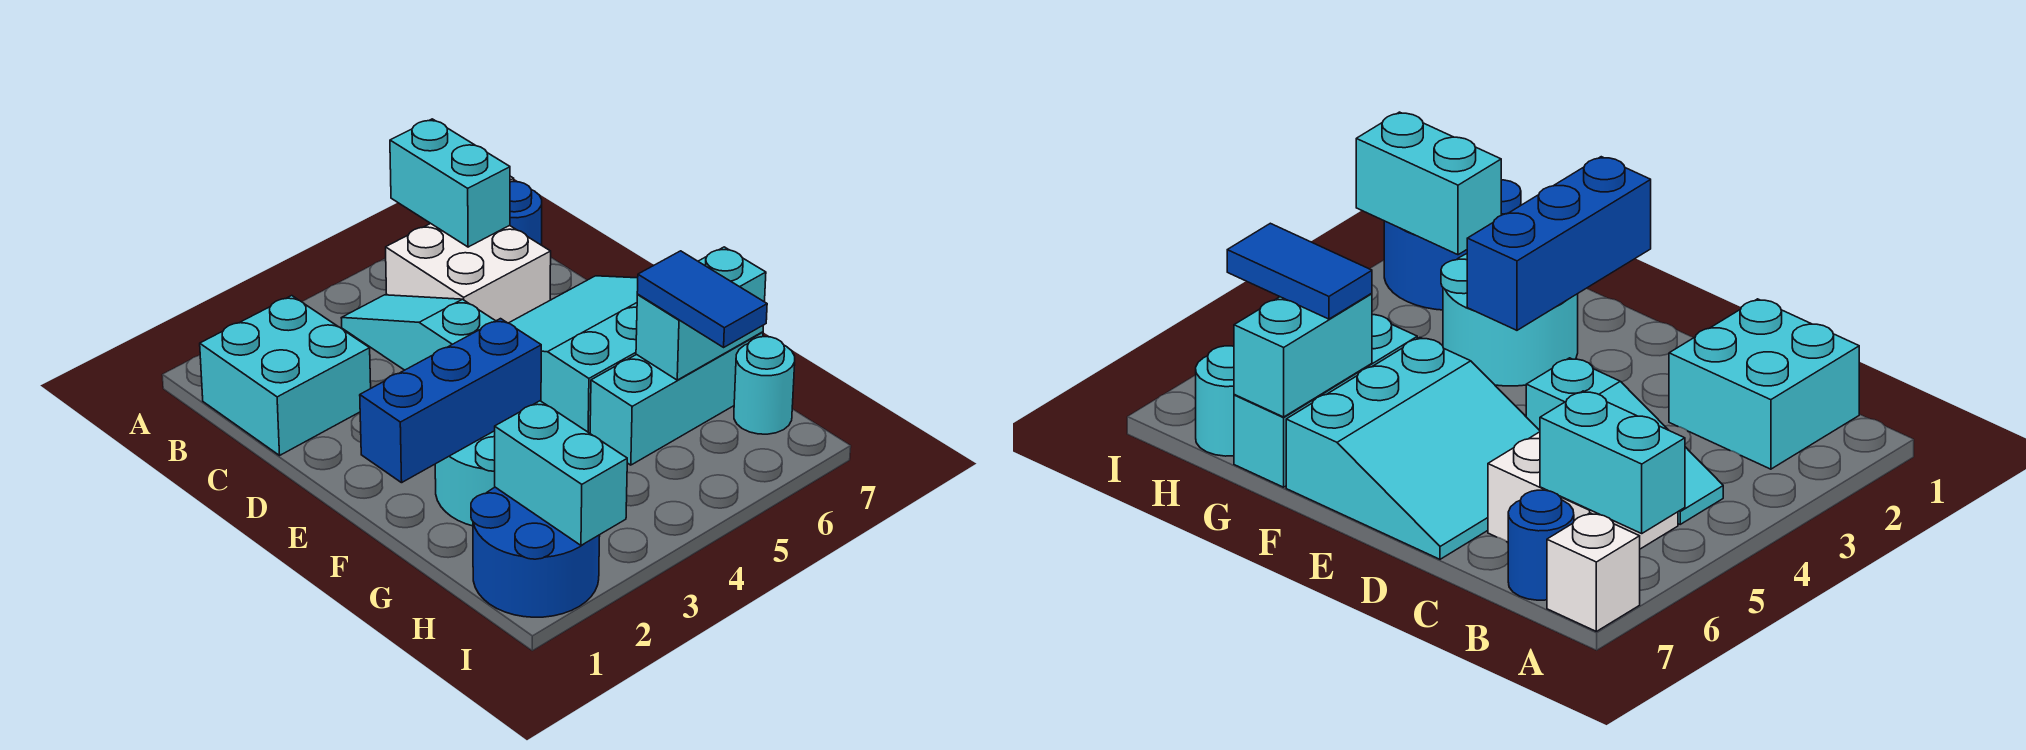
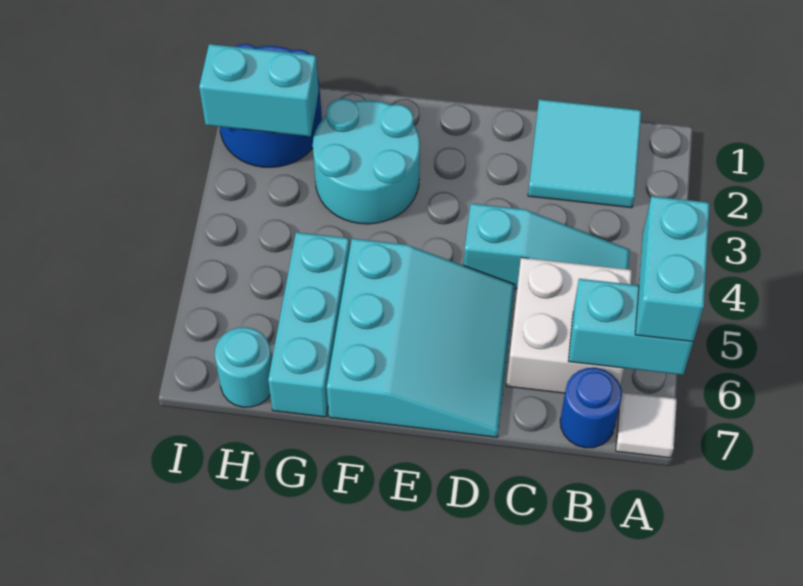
white brick A7 level 1 -> white tile A7 level 1
cyan brick B1:C2 level 1 -> cyan tile B1:C2 level 1
blue brick F1:F3 level 2 -> none
cyan brick G6:G7 level 2 -> cyan brick A5:A6 level 3
blue tile G6:H6 level 3 -> none

